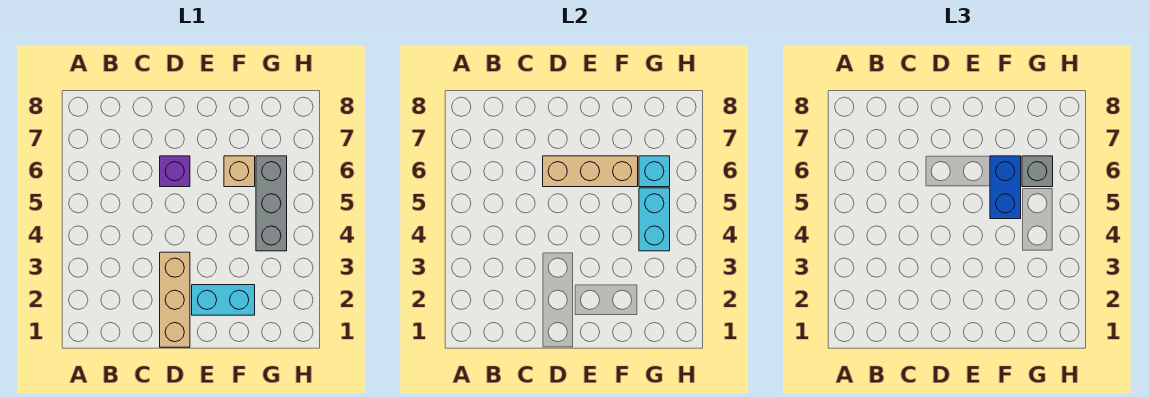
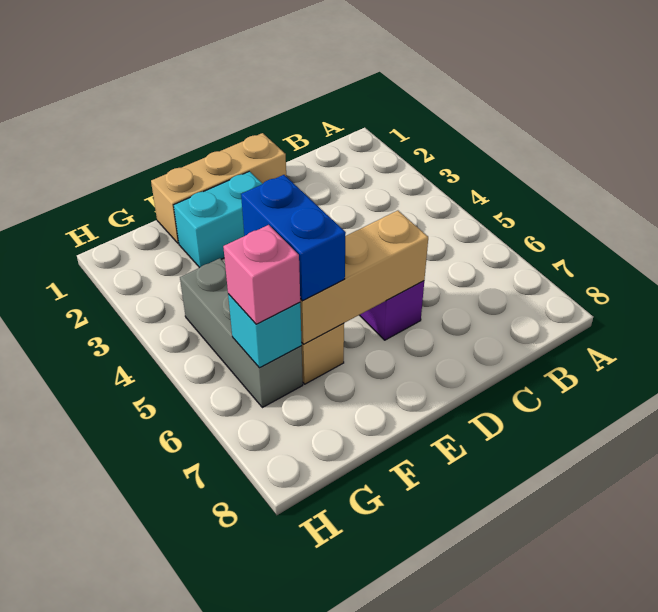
tan brick D1:D3 level 1 -> tan brick D1:F1 level 1
cyan brick G4:G5 level 2 -> none
grey brick G6 level 3 -> pink brick G6 level 3

